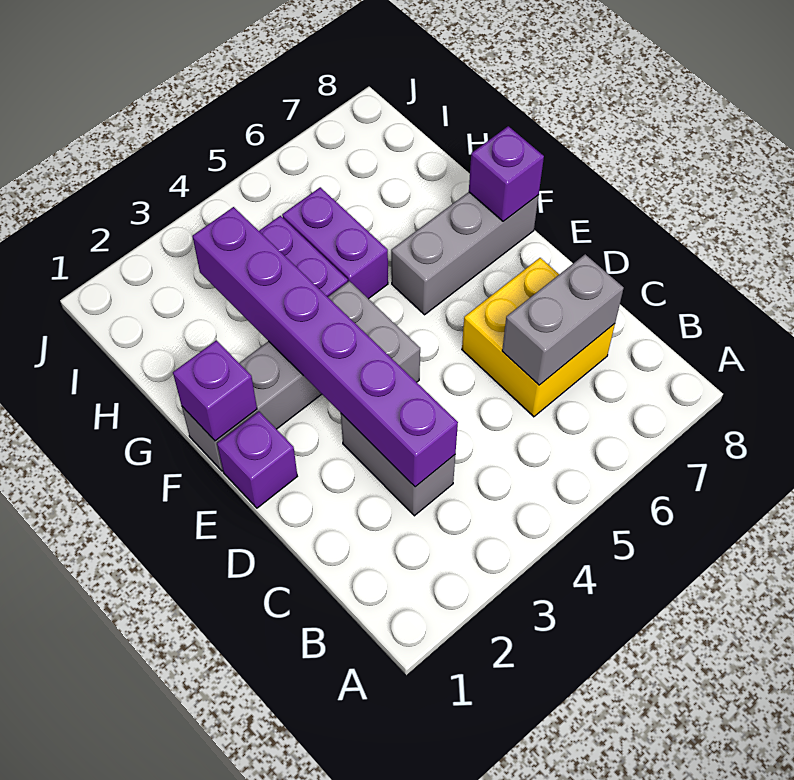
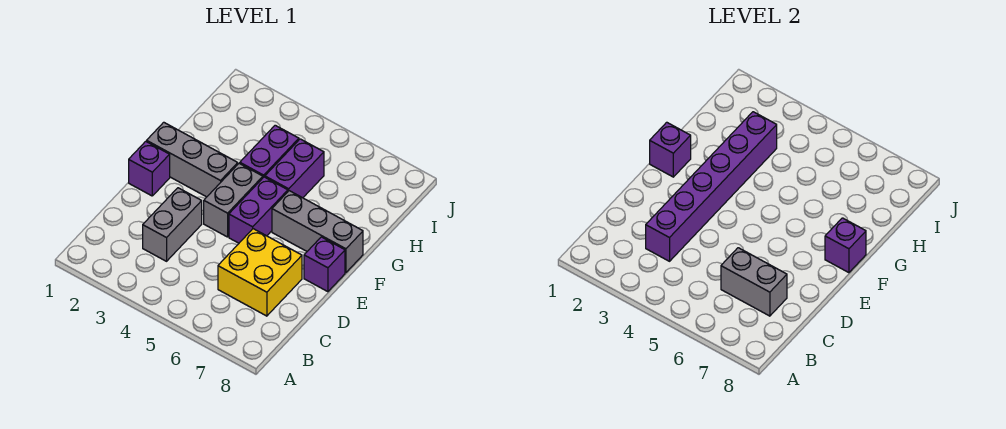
none -> purple brick E5:F5 level 1
none -> purple brick E8 level 1

